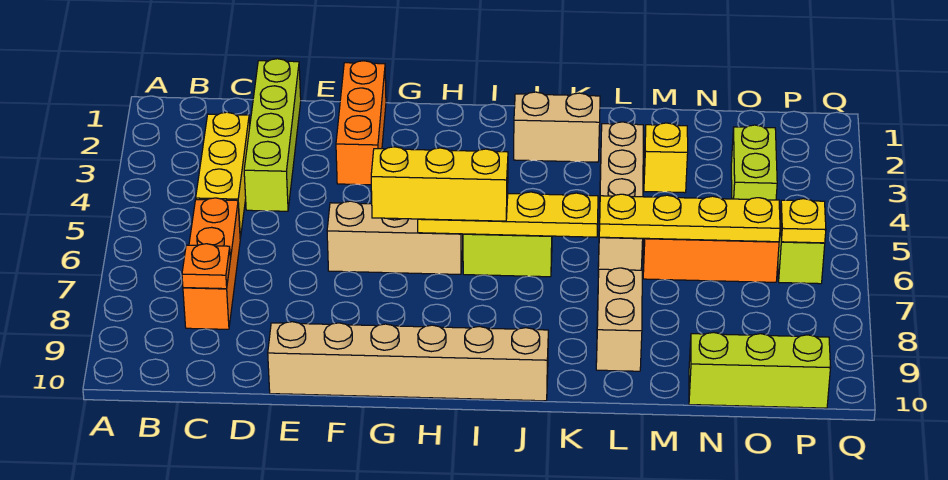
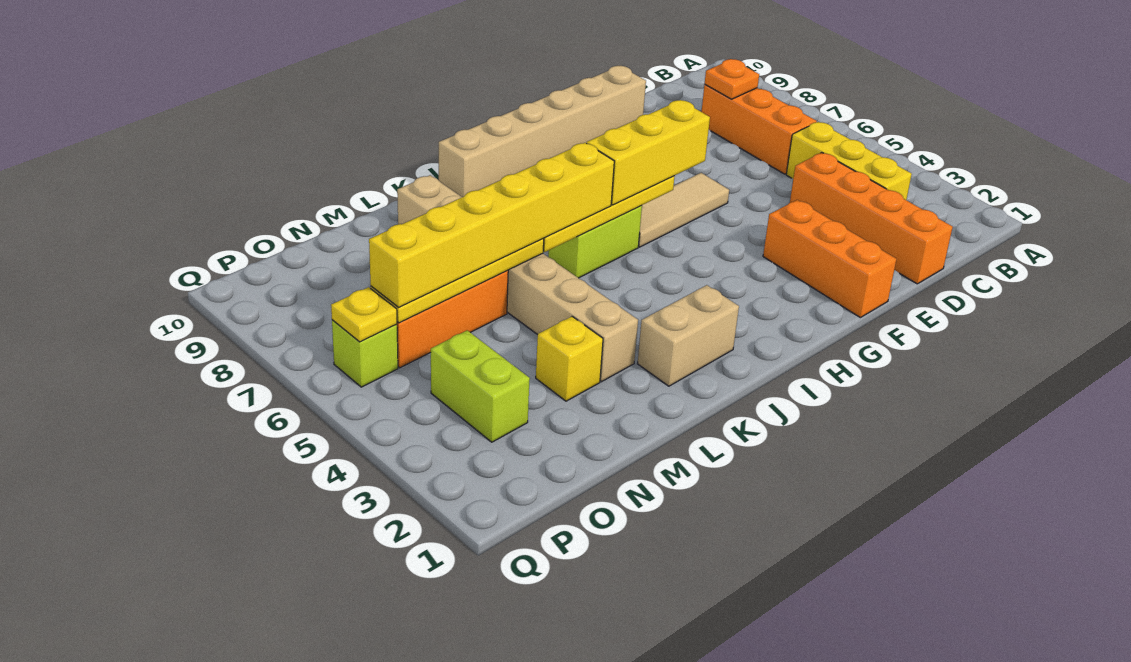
lime brick D1:D4 level 1 -> orange brick D1:D4 level 1
tan brick F6:H6 level 1 -> tan tile F6:H6 level 1
none -> yellow brick J6:O6 level 3
lime brick N10:P10 level 1 -> none

